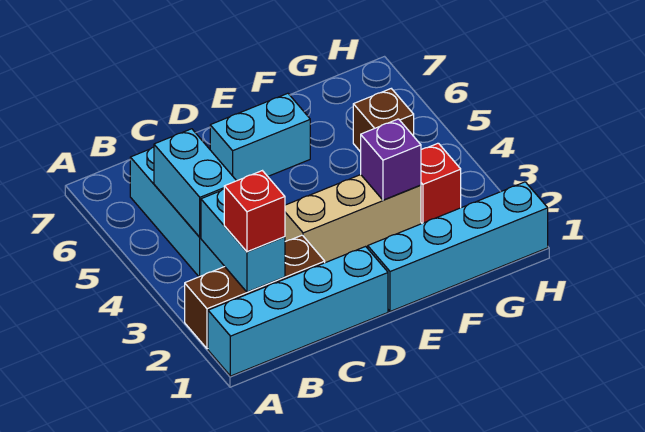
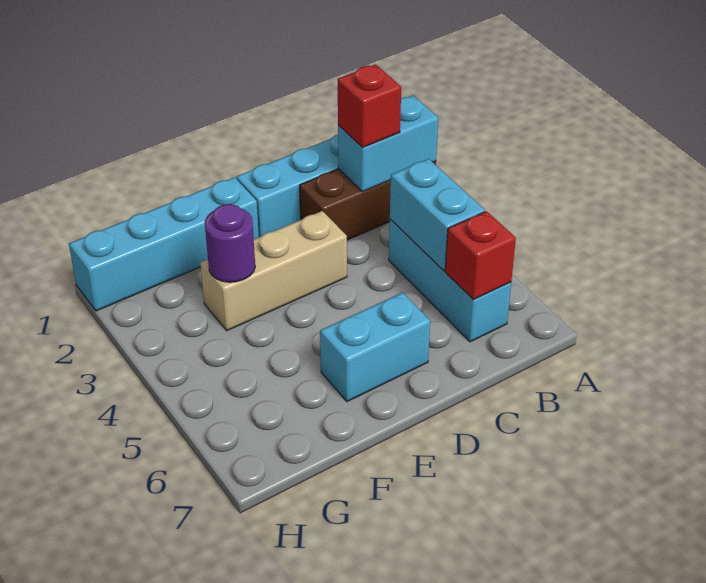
cyan brick B2:B3 level 2 -> cyan brick A2:B2 level 2
purple brick F3 level 2 -> purple round brick F3 level 2
red brick G3 level 1 -> red brick B6 level 2
brown brick G5 level 1 -> none

